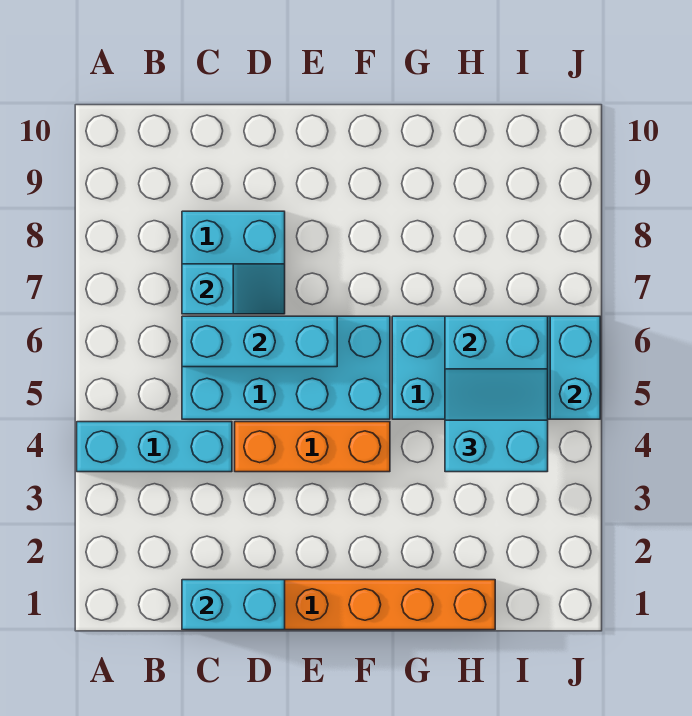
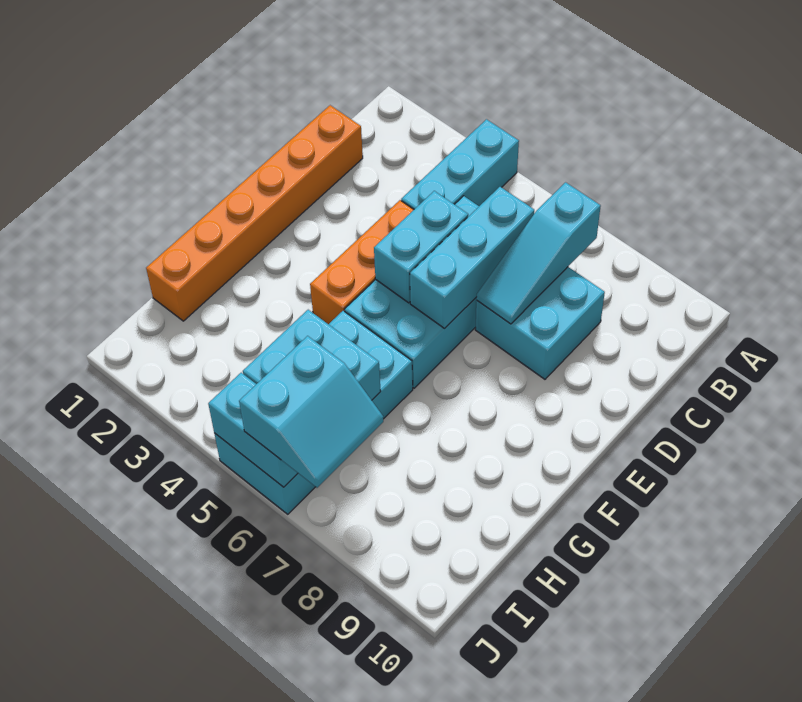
cyan brick C1:D1 level 2 -> cyan brick D5:E5 level 2
cyan slope C7:D7 level 2 top C -> cyan slope B7:D7 level 2 top B
cyan slope H4:I5 level 3 top 4 -> cyan slope I6:J7 level 3 top 6

